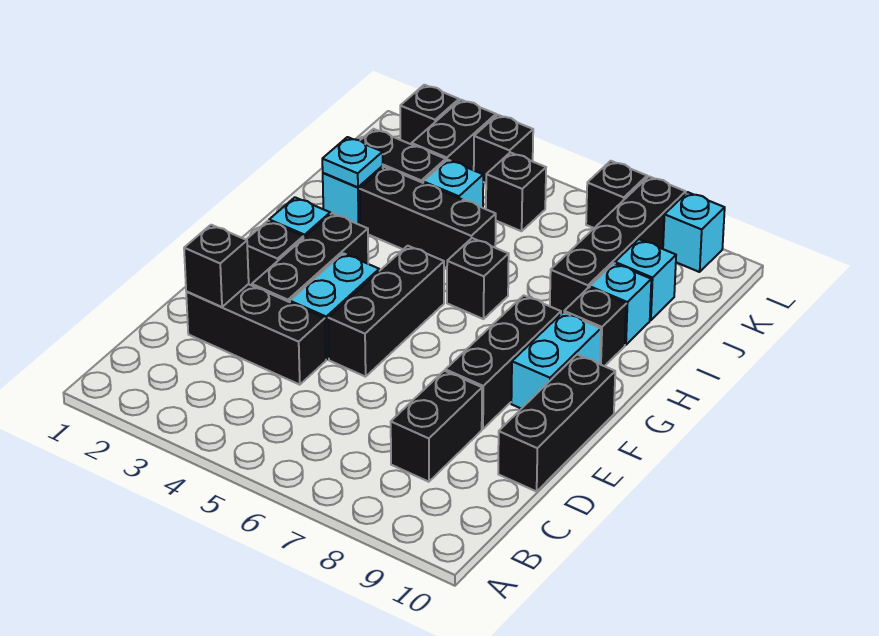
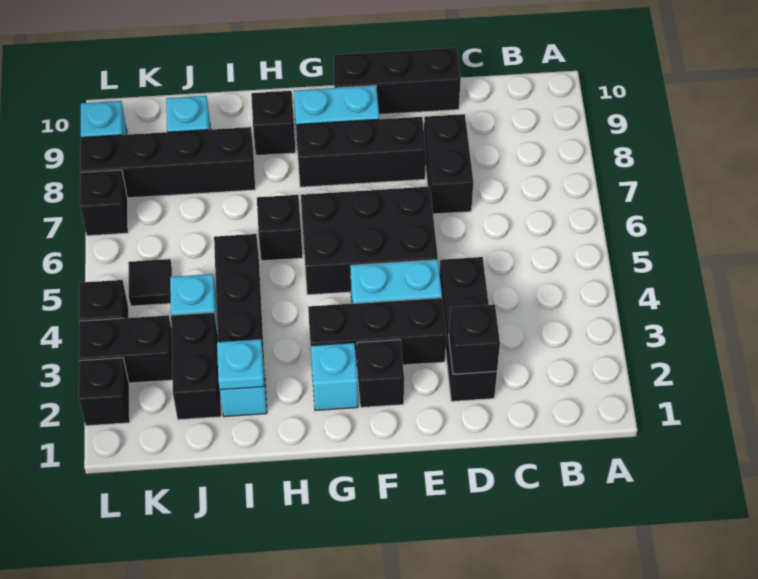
black brick C8:D8 level 1 -> black brick D7:D8 level 1
black brick E5:G5 level 1 -> black brick E5:G6 level 1
cyan brick I9 level 1 -> none
black brick K5 level 1 -> black tile K5 level 1

